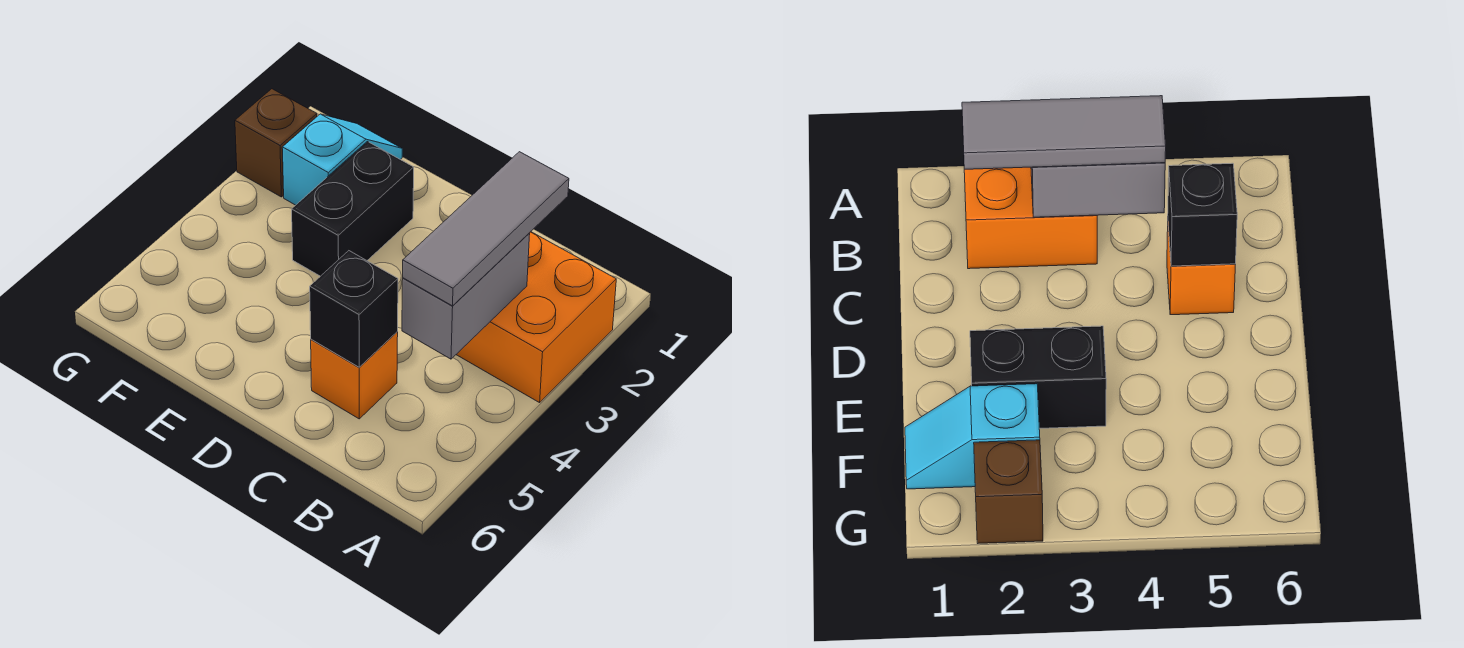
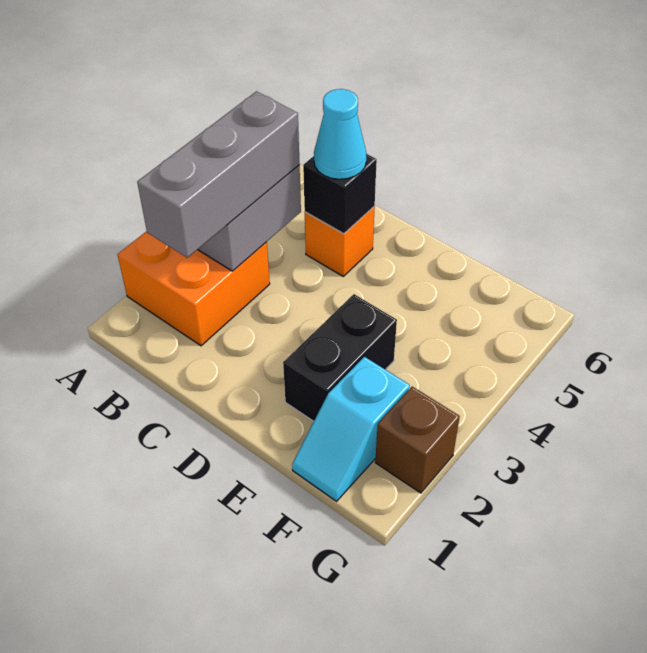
grey tile B2:B4 level 3 -> grey brick B2:B4 level 3
none -> cyan cone C5 level 3

